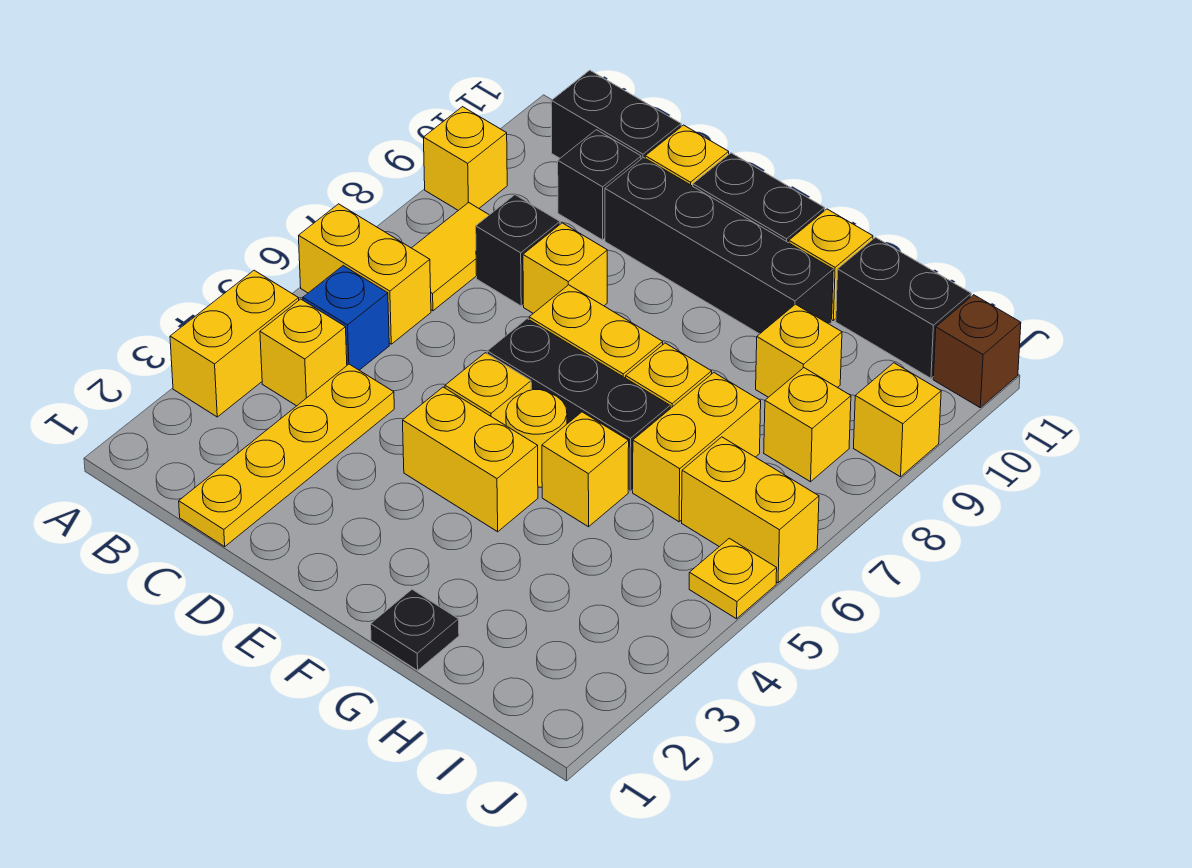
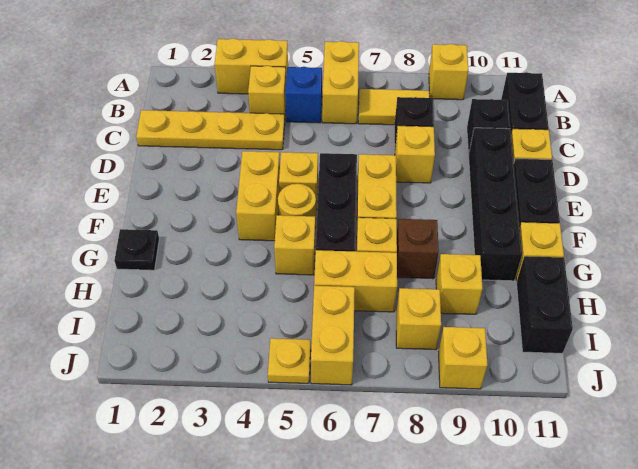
brown brick J11 level 1 -> brown brick G8 level 1

